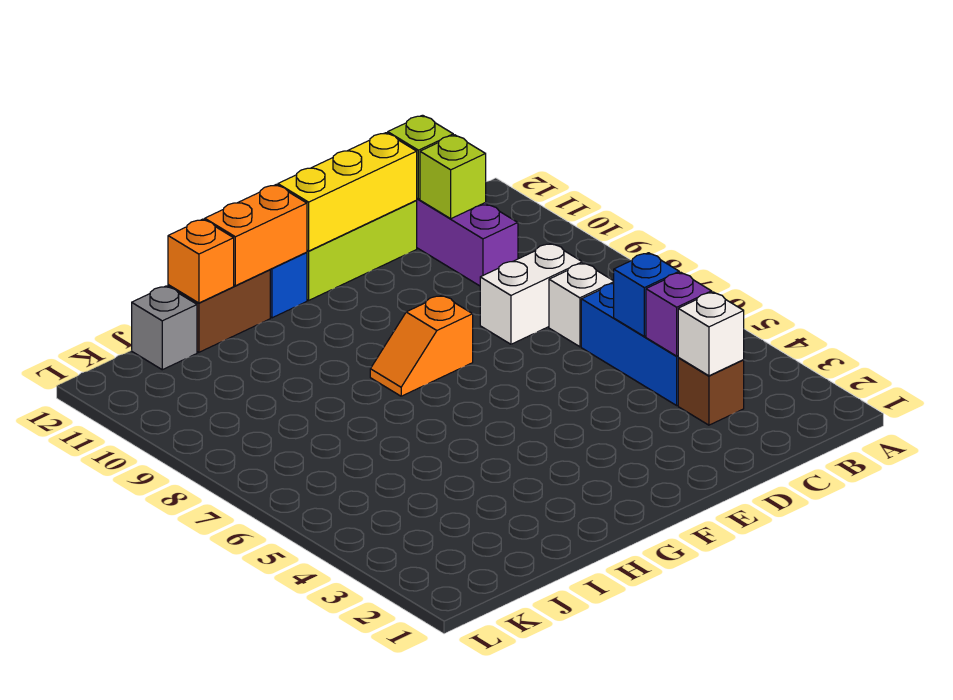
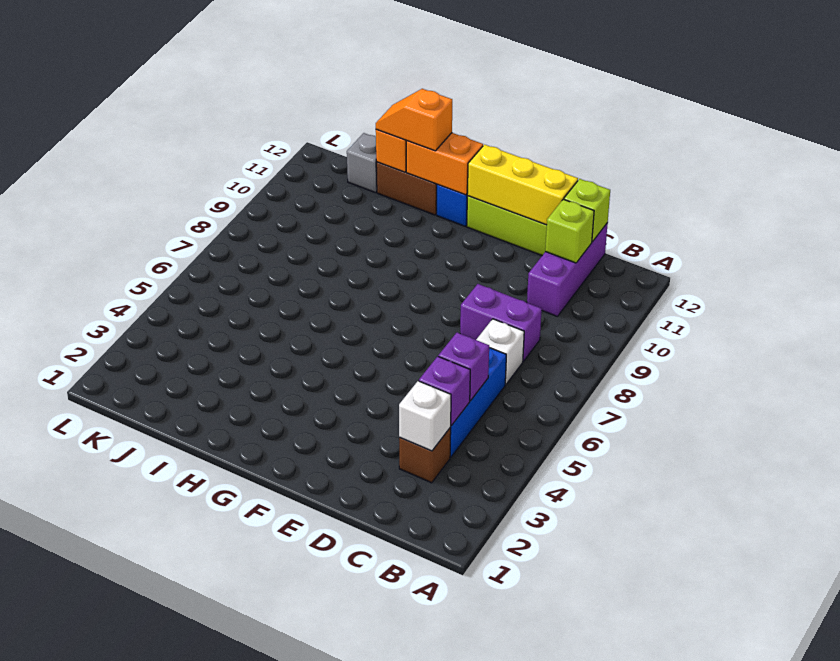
blue brick C5 level 2 -> purple brick C5 level 2
white brick C8:D8 level 1 -> purple brick C8:D8 level 1
orange slope F8:G8 level 1 top F -> orange slope H12:I12 level 3 top H

